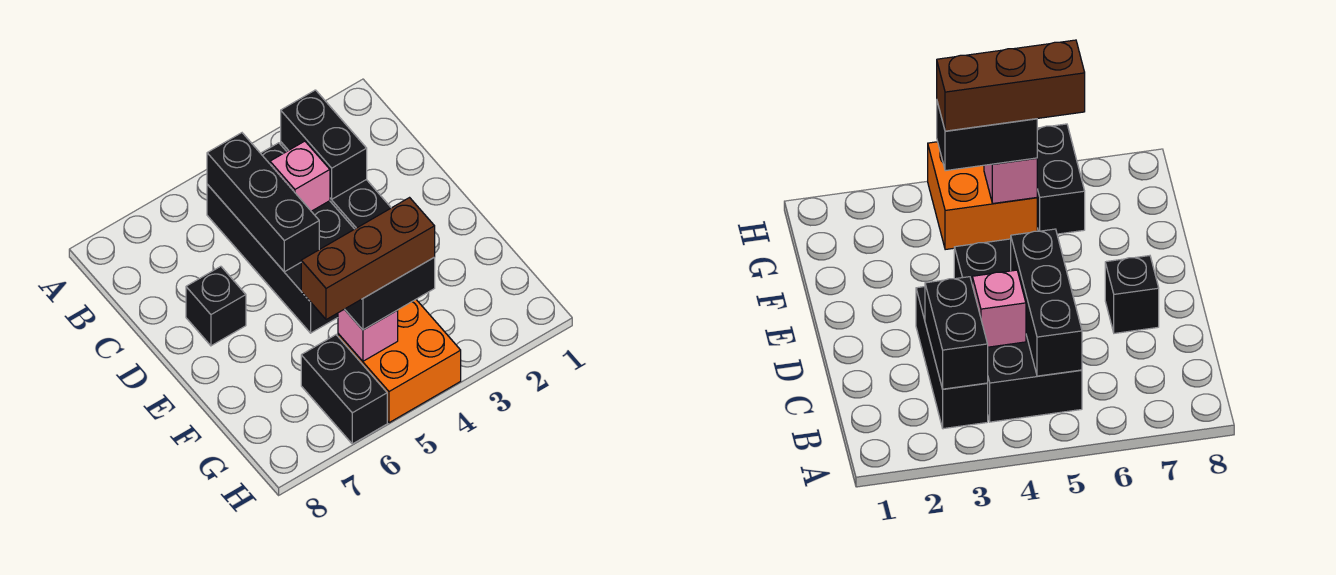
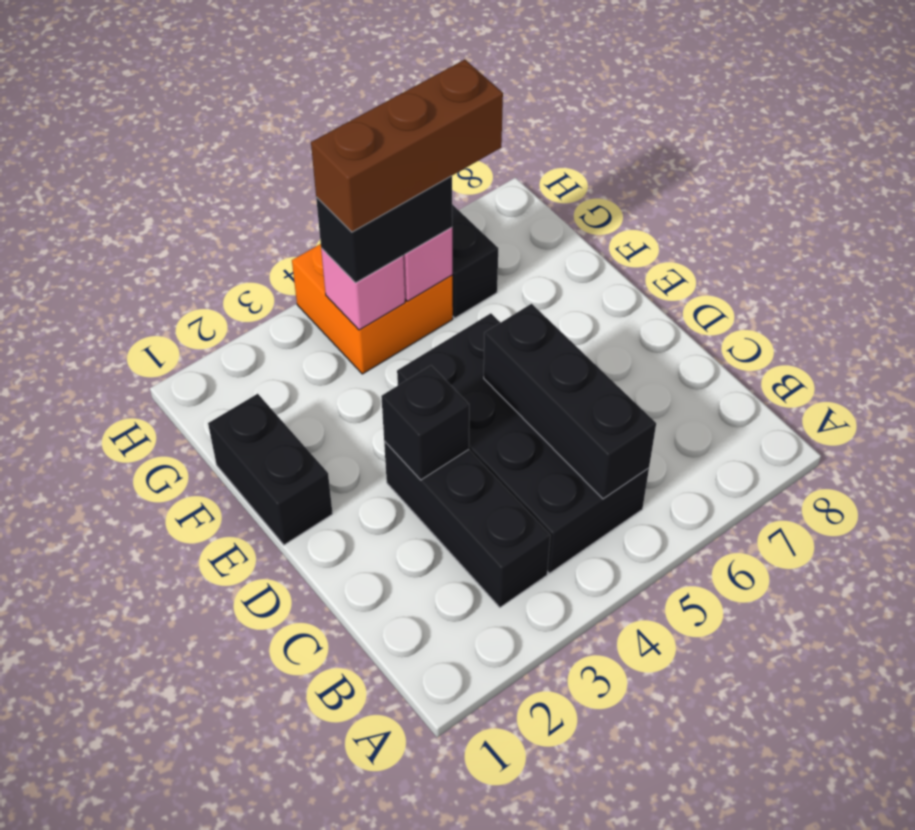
black brick B3:C3 level 2 -> black brick E1:F1 level 1
pink brick C4 level 2 -> pink brick G4 level 2
black brick D7 level 1 -> black brick D3 level 2

